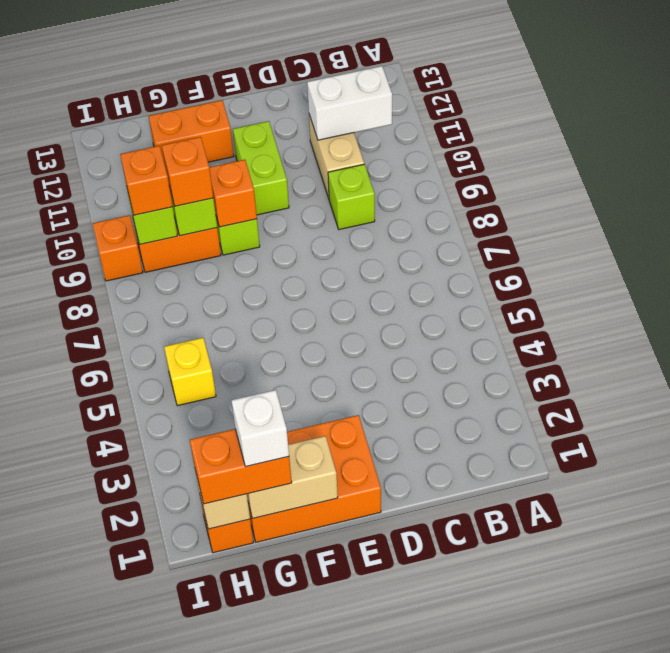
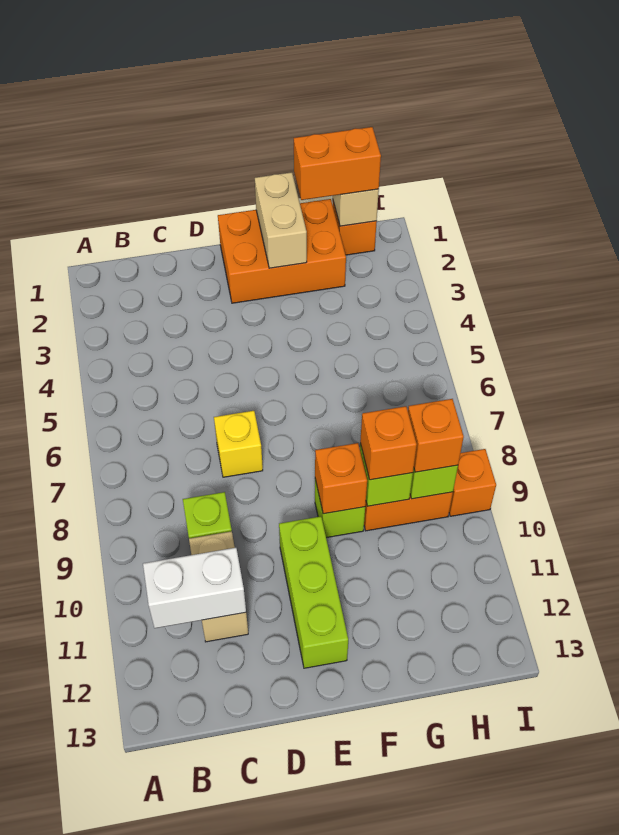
lime brick E10:E11 level 1 -> lime brick E10:E12 level 1
tan brick F1:G1 level 2 -> tan brick F1:F2 level 2
orange brick F12:G12 level 1 -> none
white brick G1 level 4 -> none
yellow brick H5 level 1 -> yellow brick D7 level 1

